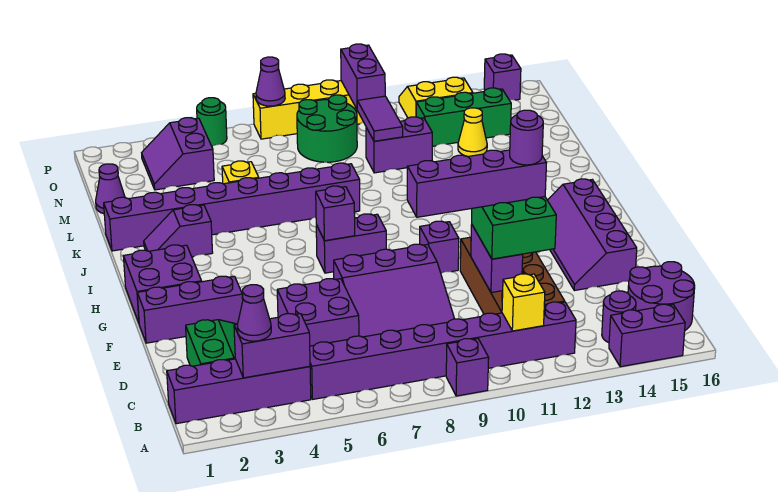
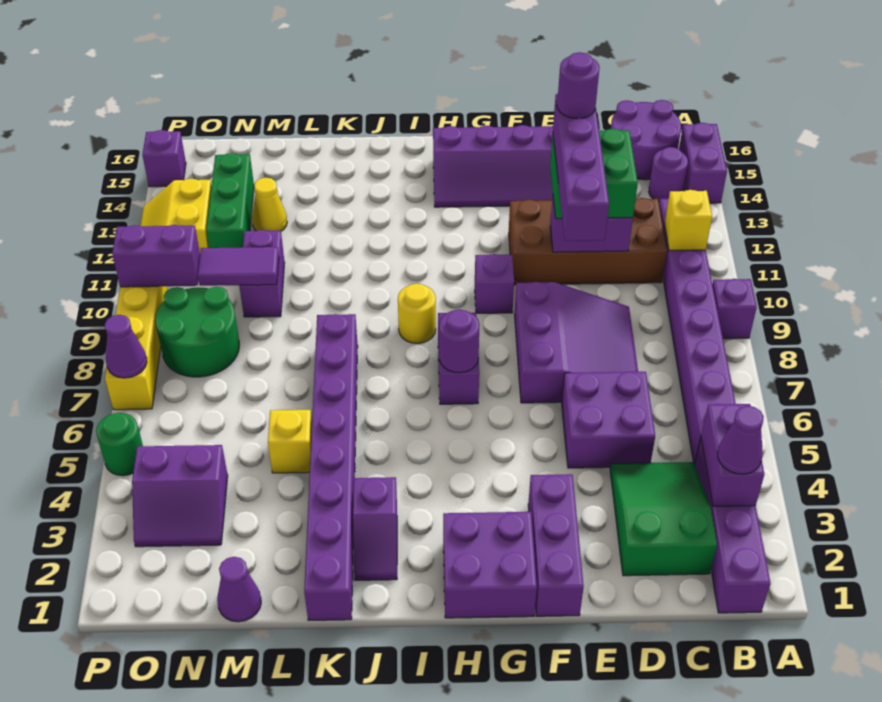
purple brick H7 level 2 -> purple round brick H7 level 2
none -> yellow round brick I9 level 1

